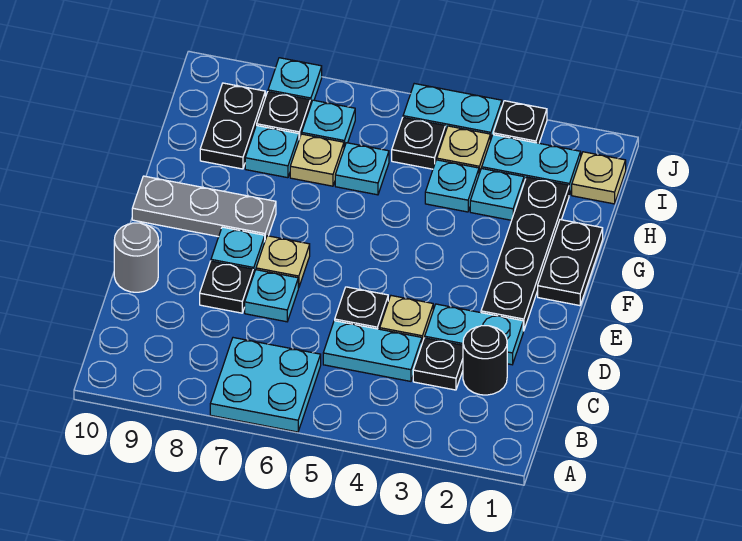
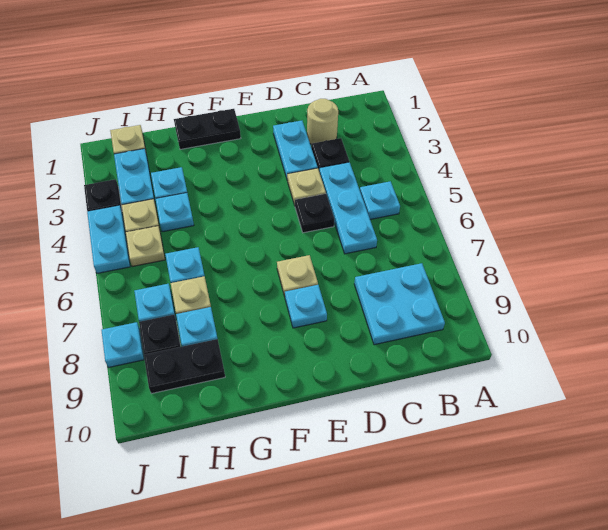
cyan plate A6:B7 level 1 -> cyan plate B8:C9 level 1
black round brick C2 level 1 -> tan round brick C2 level 1
cyan plate C4:C5 level 1 -> cyan plate C4:C6 level 1
cyan plate D7 level 1 -> cyan plate B5 level 1
black plate D8 level 1 -> none
grey round brick D10 level 1 -> none
black plate E2:H2 level 1 -> none
grey plate F8:F10 level 1 -> none
black plate I5 level 1 -> tan plate I5 level 1

